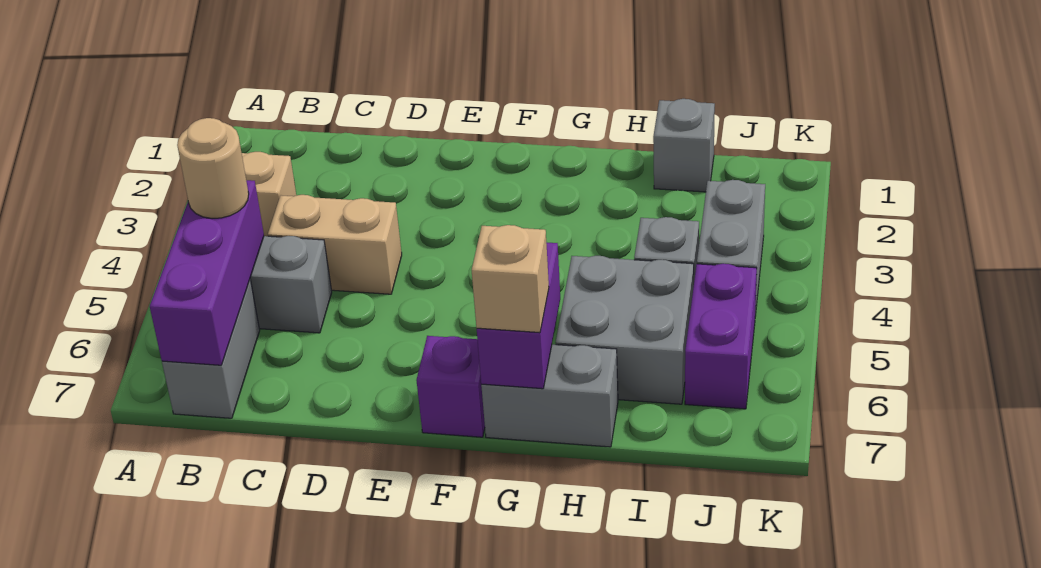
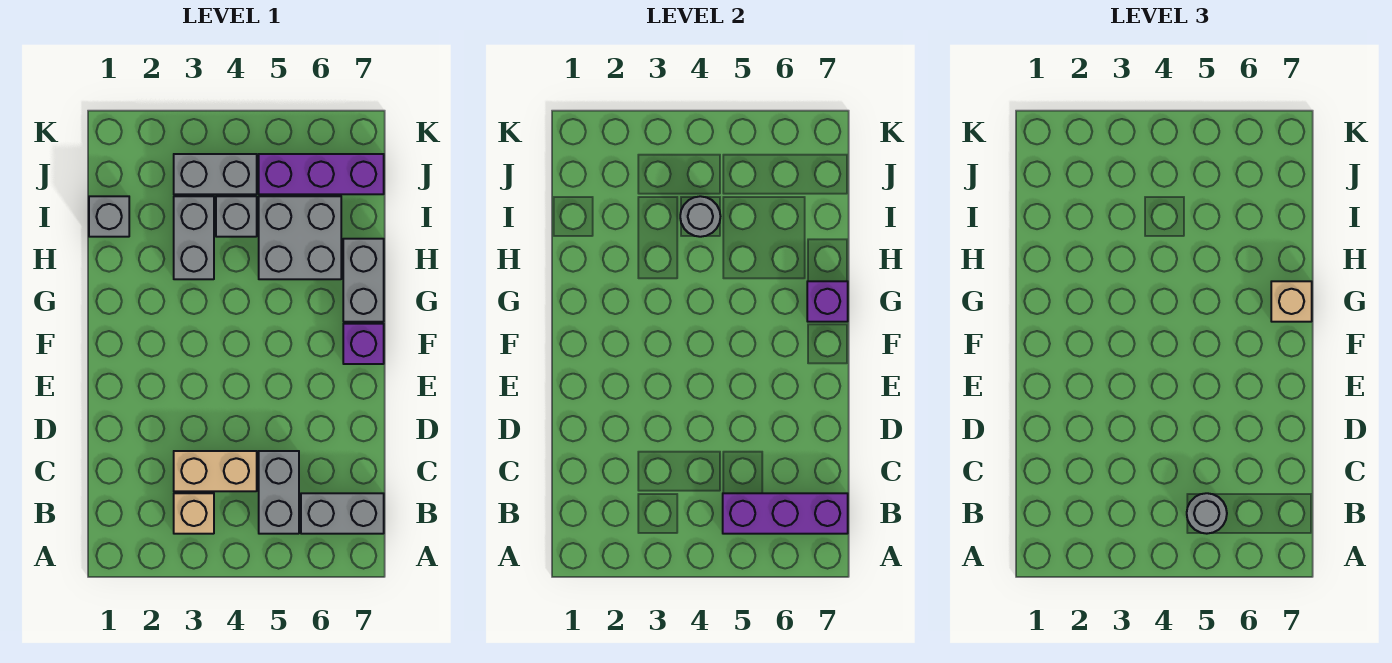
tan round brick B5 level 3 -> grey round brick B5 level 3
tan brick C4:D4 level 1 -> tan brick C3:C4 level 1
purple brick G6:G7 level 2 -> purple brick G7 level 2
none -> grey brick H3:I3 level 1
none -> grey round brick I4 level 2
purple brick J5:J6 level 1 -> purple brick J5:J7 level 1

